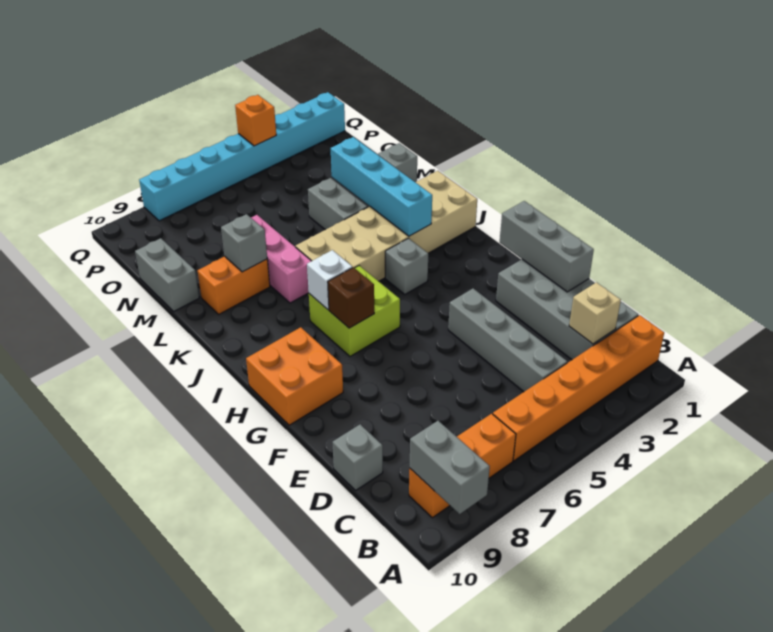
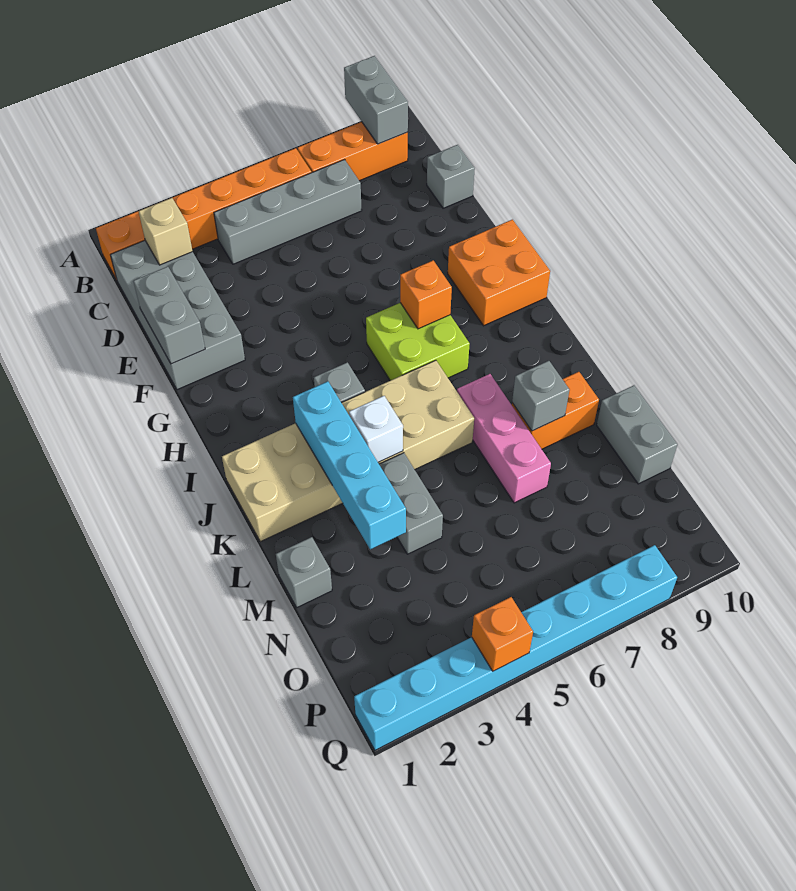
grey brick C4:F4 level 1 -> grey brick C4:C7 level 1
grey brick E1:G1 level 2 -> grey brick E1:F1 level 2
brown brick H7 level 2 -> orange brick H7 level 2
white brick I7 level 2 -> white brick K4 level 2

